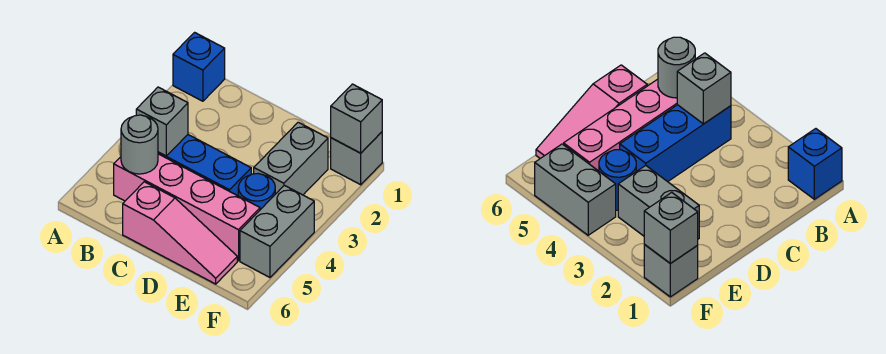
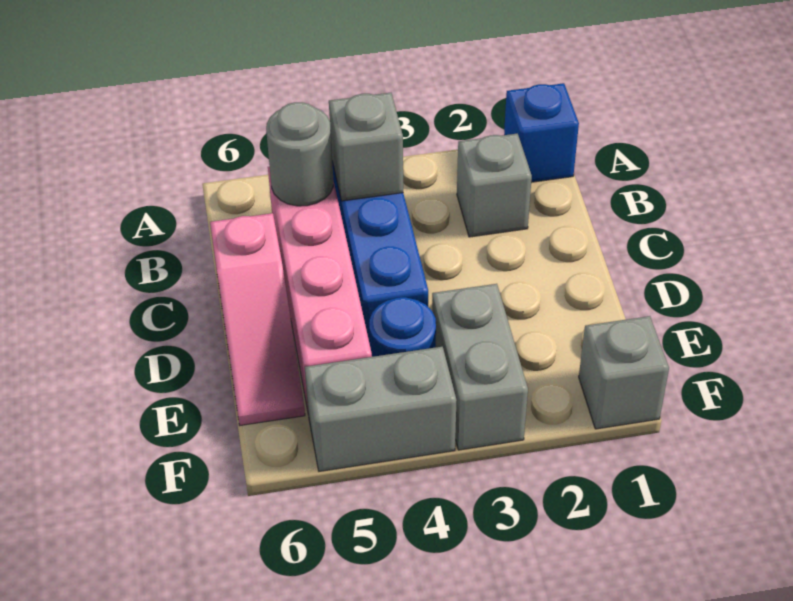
grey brick E2:E3 level 1 -> grey brick E3:F3 level 1
grey brick F1 level 2 -> grey brick B2 level 1

